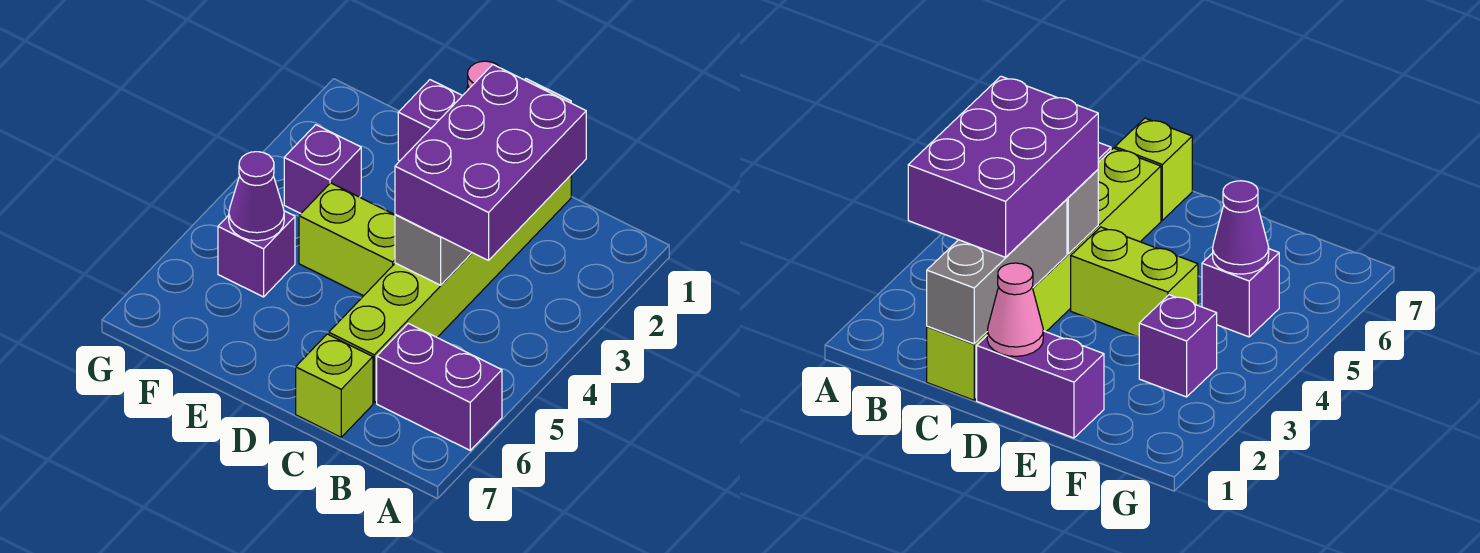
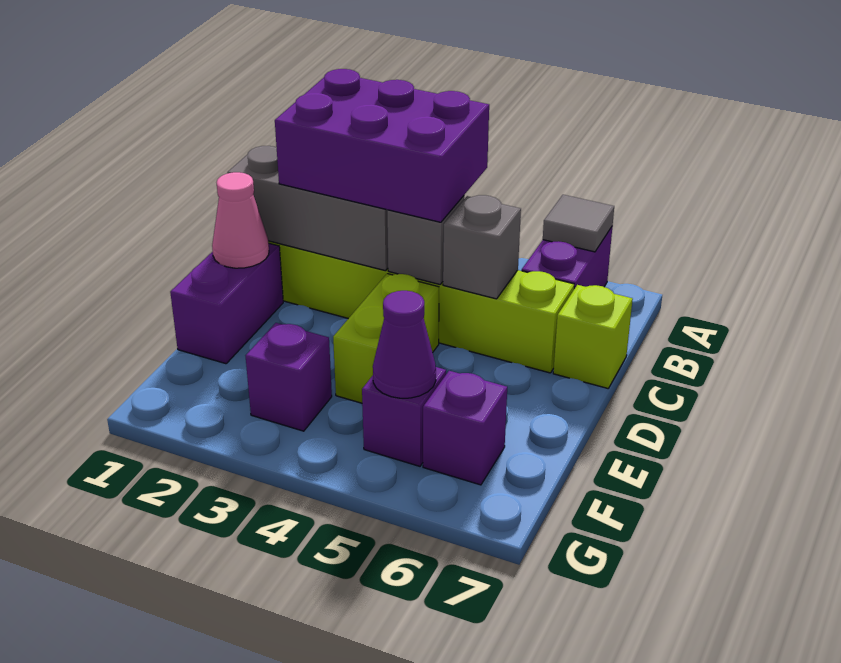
none -> grey tile A6 level 2
none -> grey brick C5 level 2
none -> purple brick F6 level 1

